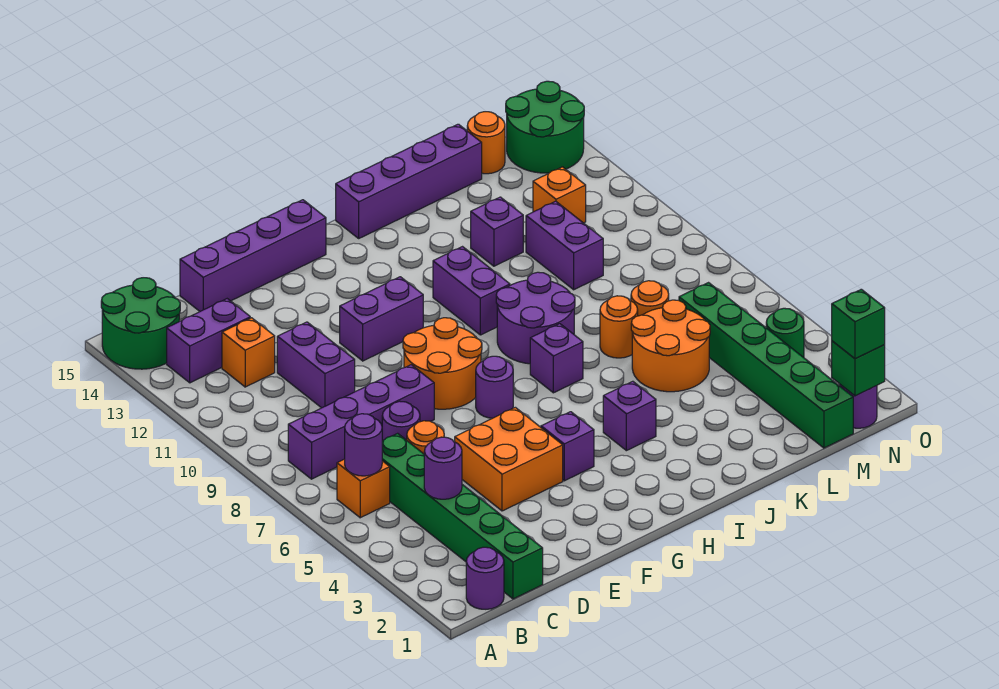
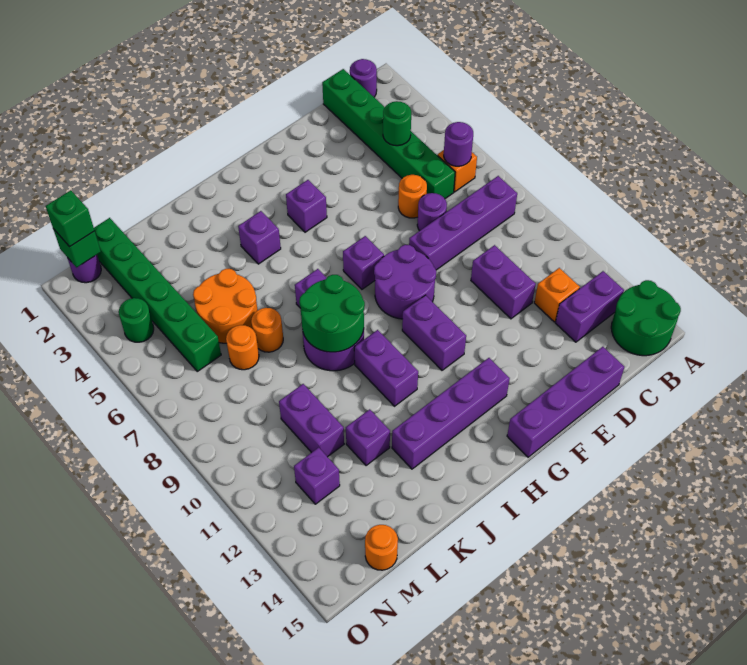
purple round brick C4 level 2 -> green round brick C4 level 2
orange brick E4:F5 level 1 -> none
orange round brick F8:G9 level 1 -> purple round brick F8:G9 level 1
purple brick F11:G11 level 1 -> purple brick G10:G11 level 1
purple round brick G7 level 1 -> purple brick G7 level 1
purple brick I15:L15 level 1 -> purple brick G13:J13 level 1
orange brick M12 level 1 -> purple brick M12 level 1
green round brick N14:O15 level 1 -> green round brick I8:J9 level 2

